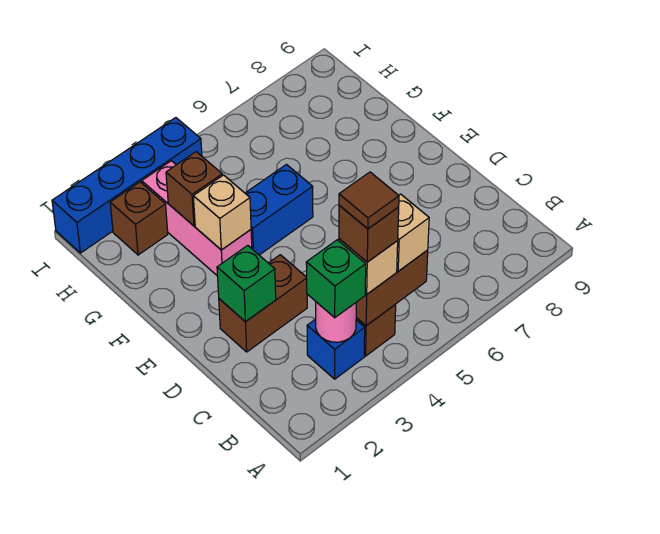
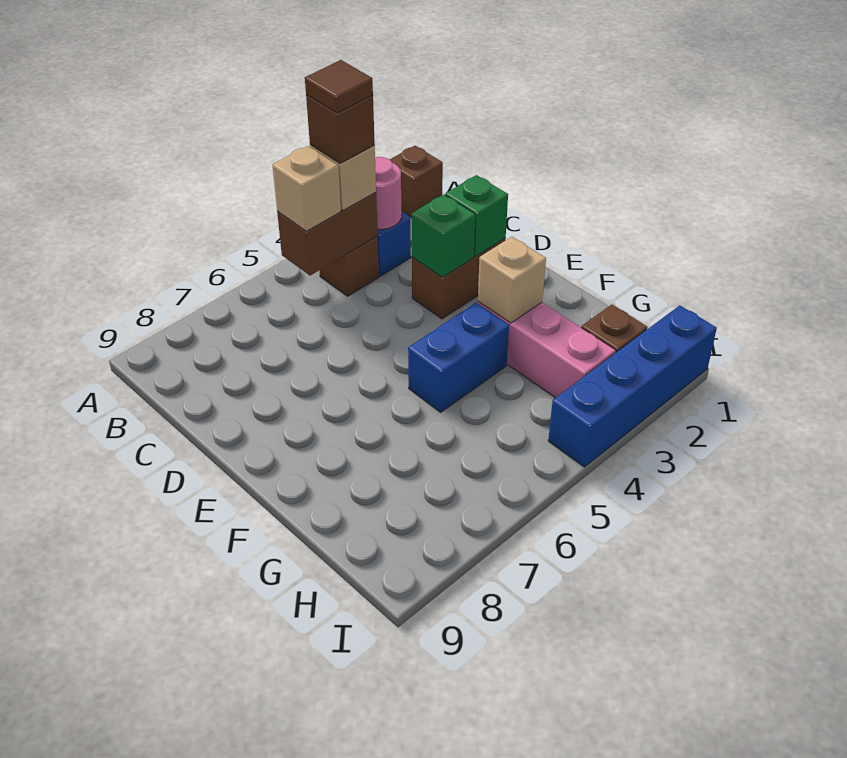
green brick B3 level 3 -> green brick D3 level 2
brown brick G3 level 2 -> brown brick A1 level 1

